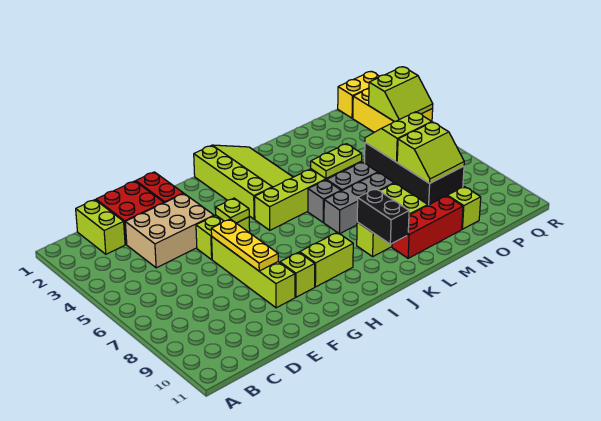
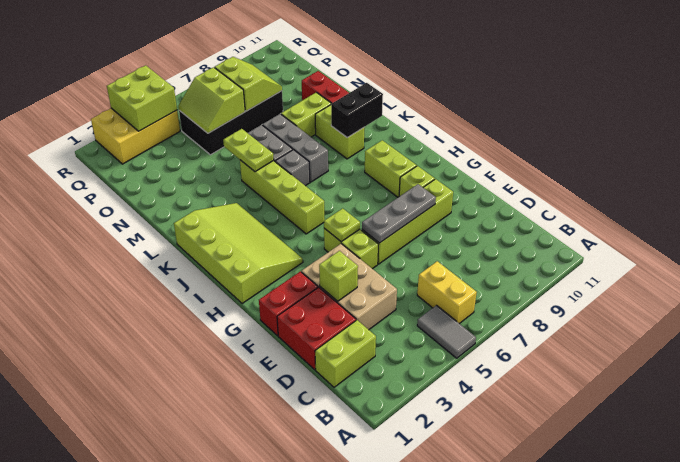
none -> grey tile A5:B5 level 1
yellow plate F6:F8 level 2 -> grey plate F6:F8 level 2
lime slope I1:K4 level 1 top I -> lime slope H1:K3 level 1 top 1
lime brick O10 level 1 -> lime brick E3 level 2
yellow brick Q1:R1 level 1 -> yellow brick B6:C6 level 1
lime slope Q3:R4 level 2 top 3 -> lime brick Q3:R4 level 2

